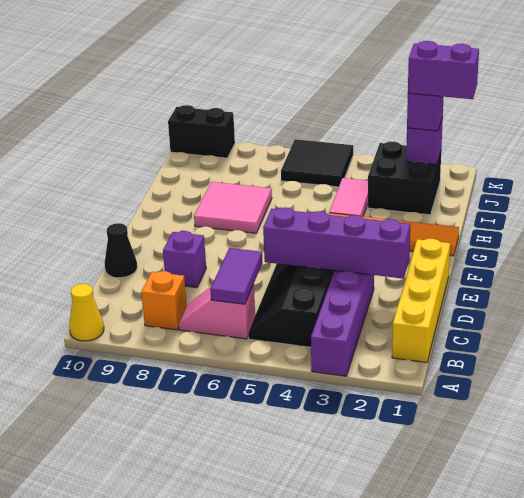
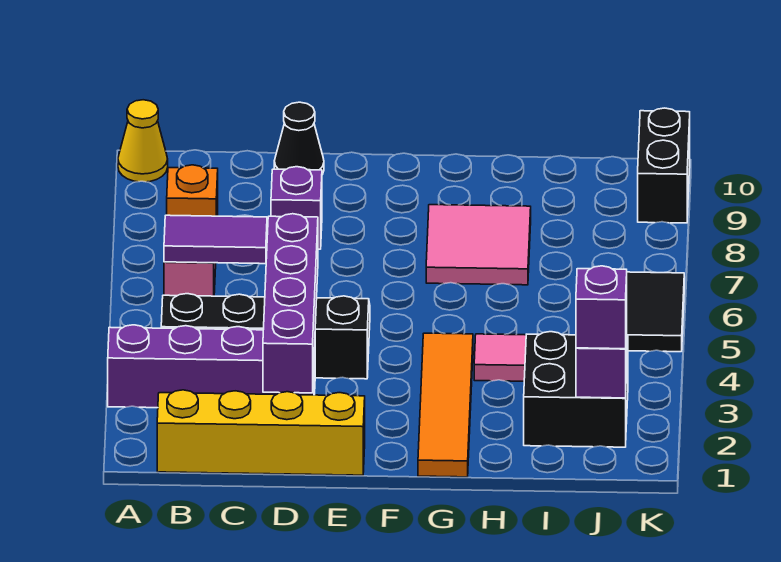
purple brick J1:J2 level 4 -> none

